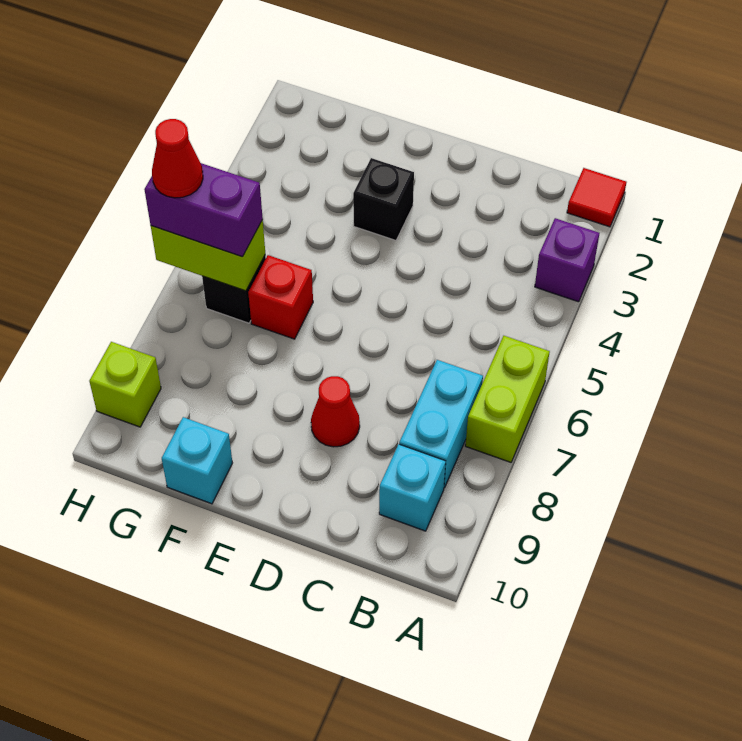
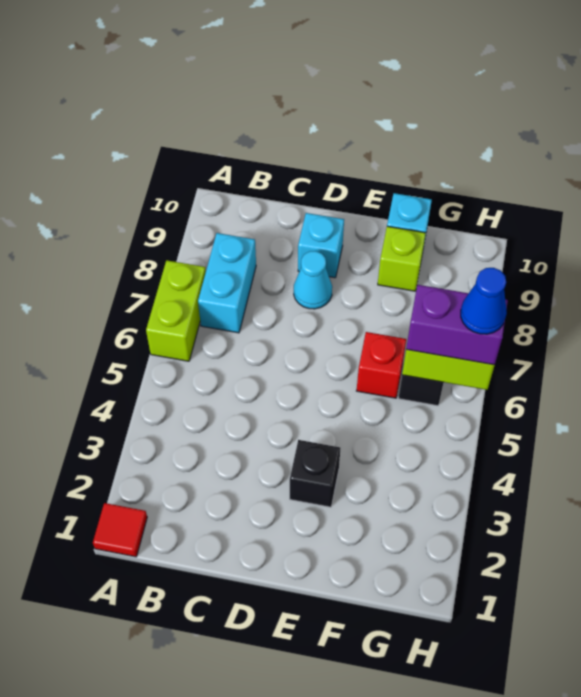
purple brick A3 level 1 -> none
cyan brick B9 level 1 -> cyan brick D9 level 1
red cone D8 level 1 -> cyan cone D8 level 1
red cone H6 level 4 -> blue cone H6 level 4
lime brick H9 level 1 -> lime brick F9 level 1

